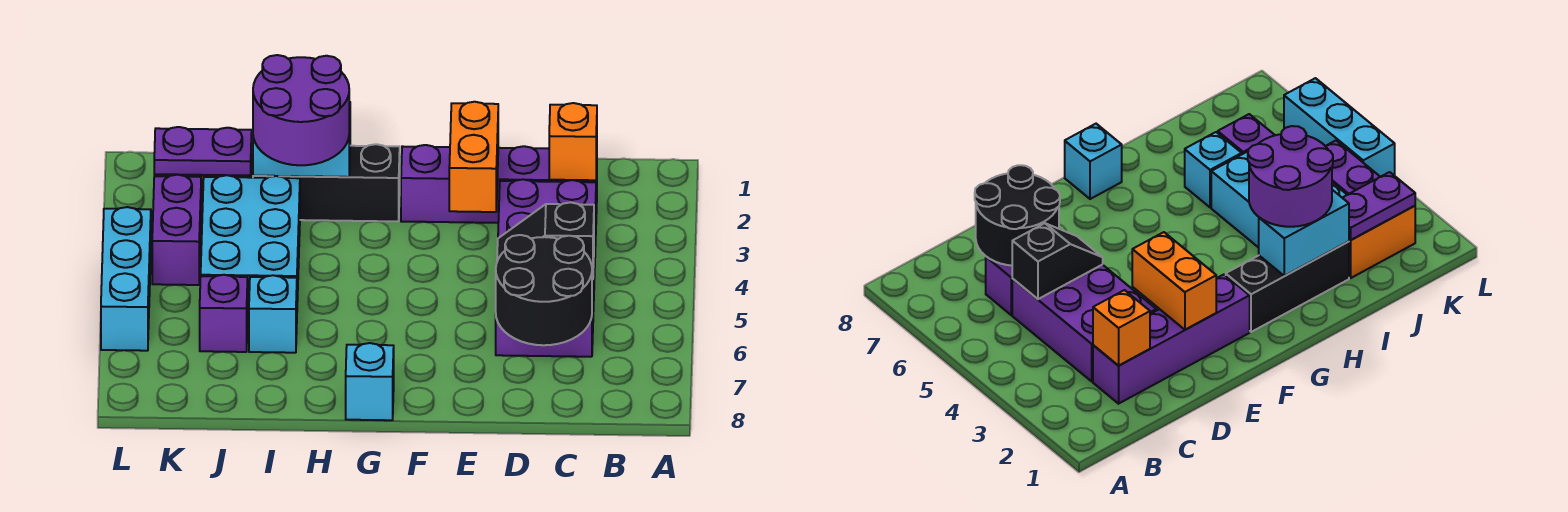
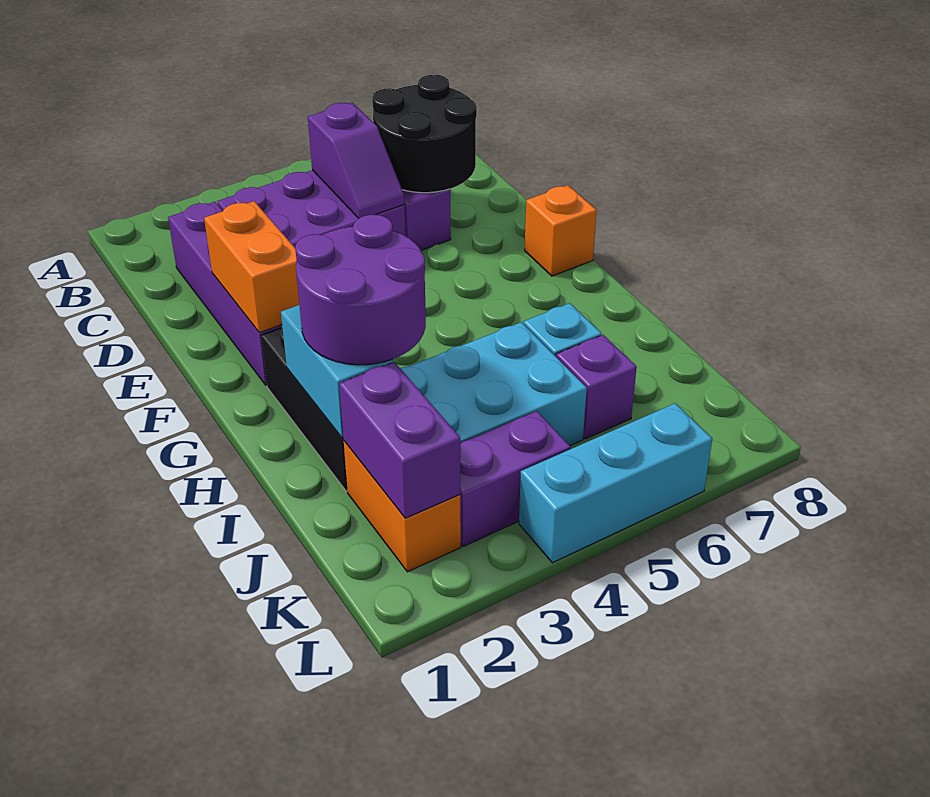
orange brick C2 level 2 -> orange brick F8 level 1
black slope C5:D5 level 2 top C -> purple slope C5:D5 level 2 top C
orange brick E2:E3 level 2 -> orange brick E2:F2 level 2
cyan brick G8 level 1 -> none
purple plate J2:K2 level 2 -> purple brick J2:K2 level 2

